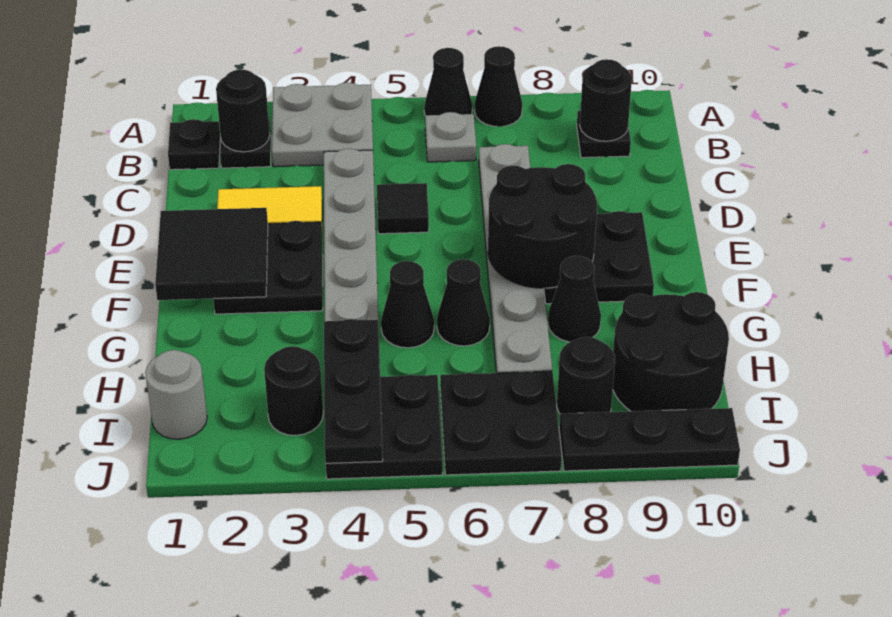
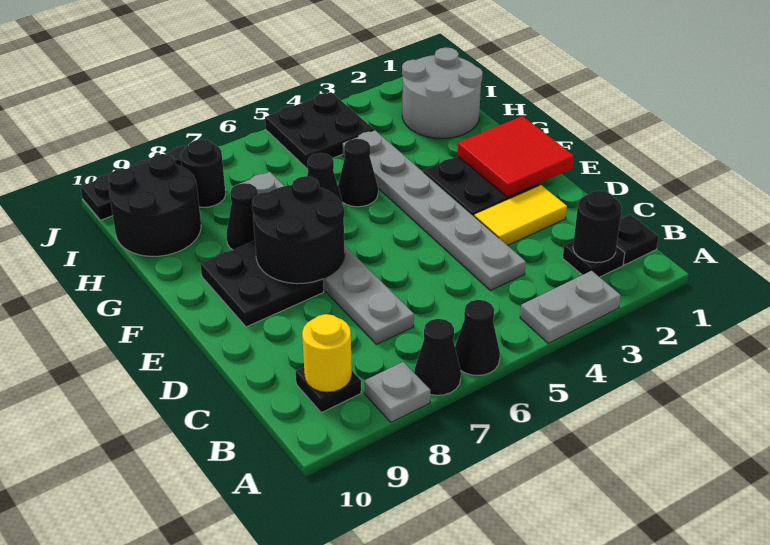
grey plate A3:B4 level 1 -> grey plate A3:A4 level 1
grey plate B6 level 1 -> grey plate A8 level 1
black round brick B9 level 2 -> yellow round brick B9 level 2
black tile D5 level 1 -> none
black tile E1:F2 level 2 -> red tile E1:F2 level 2
black plate H4:J4 level 2 -> none
grey round brick I1 level 1 -> grey round brick H1:I2 level 1
black round brick I3 level 1 -> none
black plate I6:J7 level 1 -> none

